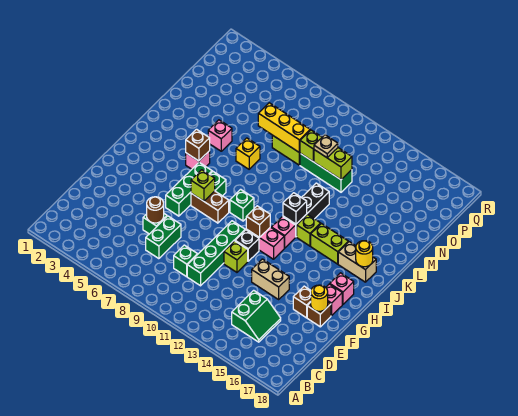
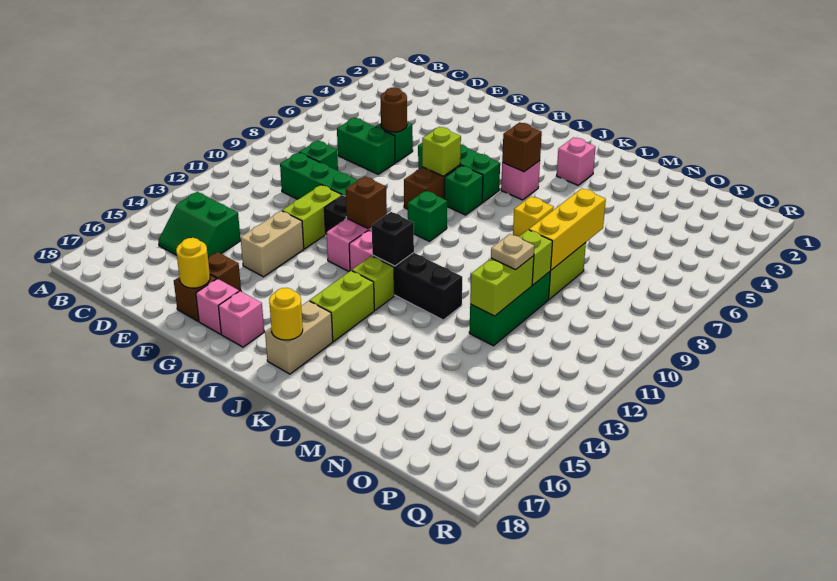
lime brick F11 level 1 -> lime brick F11:F12 level 1
pink brick L5 level 1 -> pink brick K3 level 1

